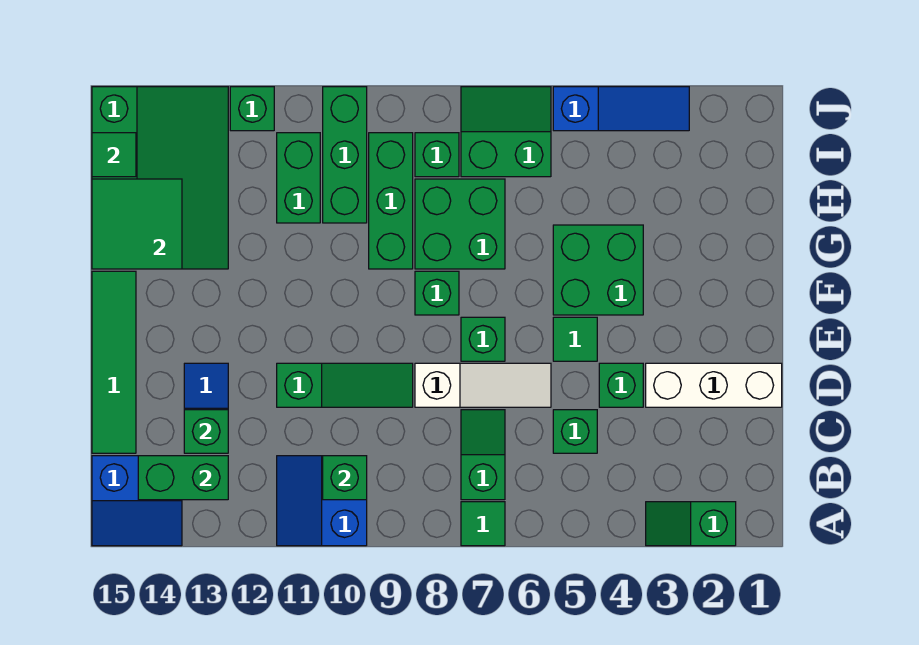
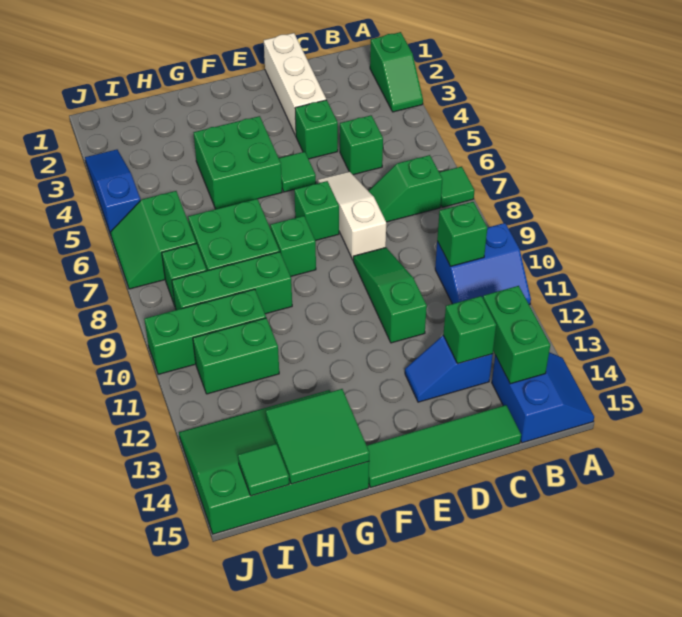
green brick J12 level 1 -> none

